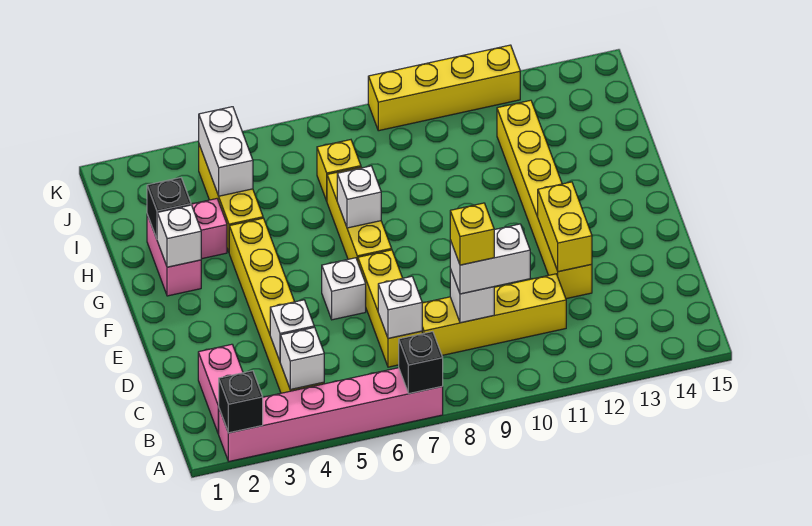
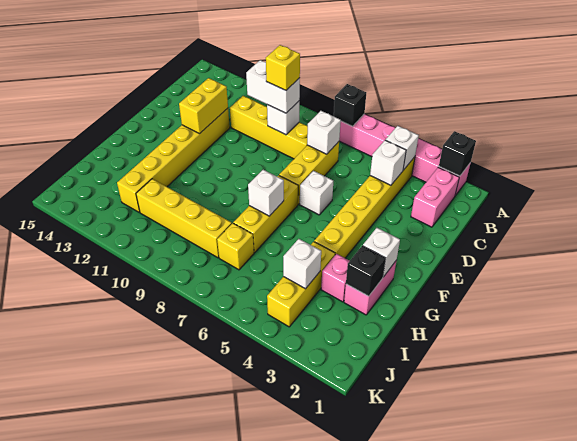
white brick I4:J4 level 2 -> white brick I4 level 2
yellow brick K9:K12 level 1 -> yellow brick I8:I11 level 1

